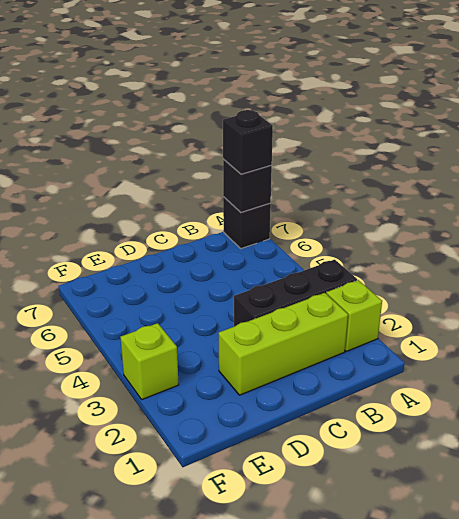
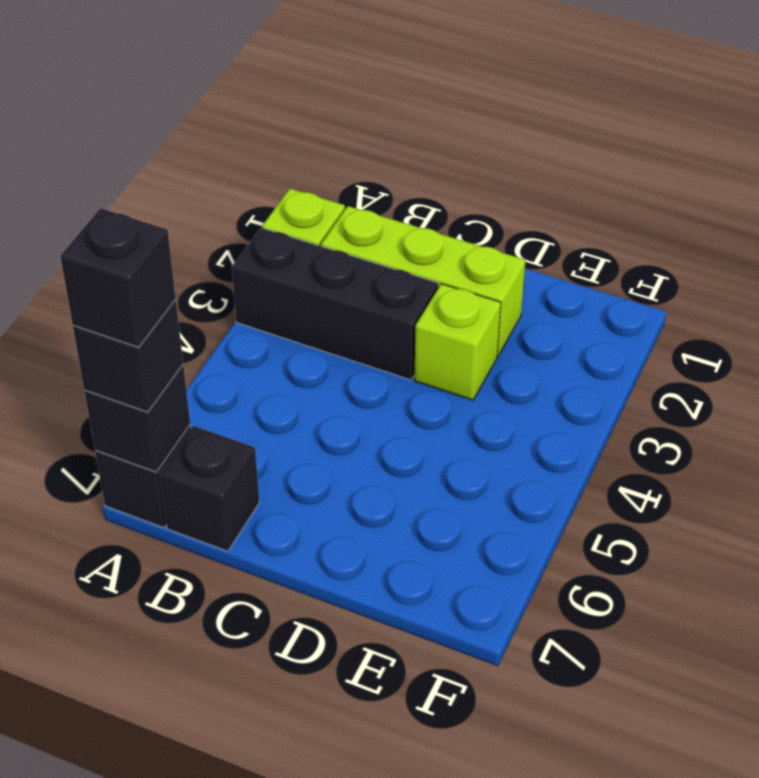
none -> black brick A7 level 4
none -> black brick B7 level 1
lime brick F3 level 1 -> lime brick D3 level 1

